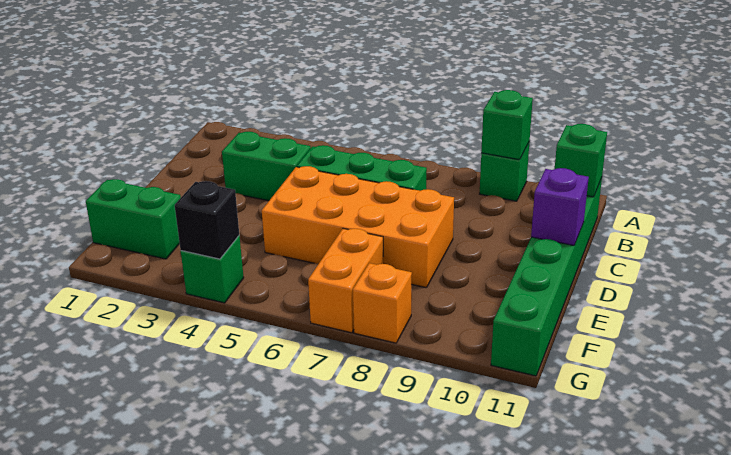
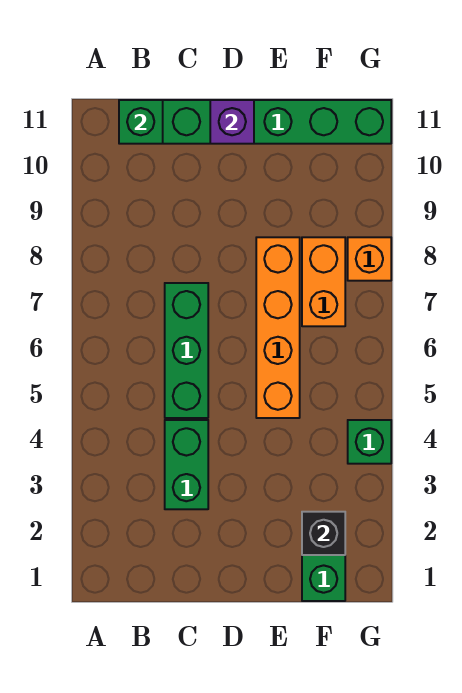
green brick A9 level 1 -> none
green brick A9 level 2 -> none
orange brick D5:E8 level 1 -> orange brick E5:E8 level 1
orange brick F7:G7 level 1 -> orange brick F7:F8 level 1
black brick G4 level 2 -> black brick F2 level 2

